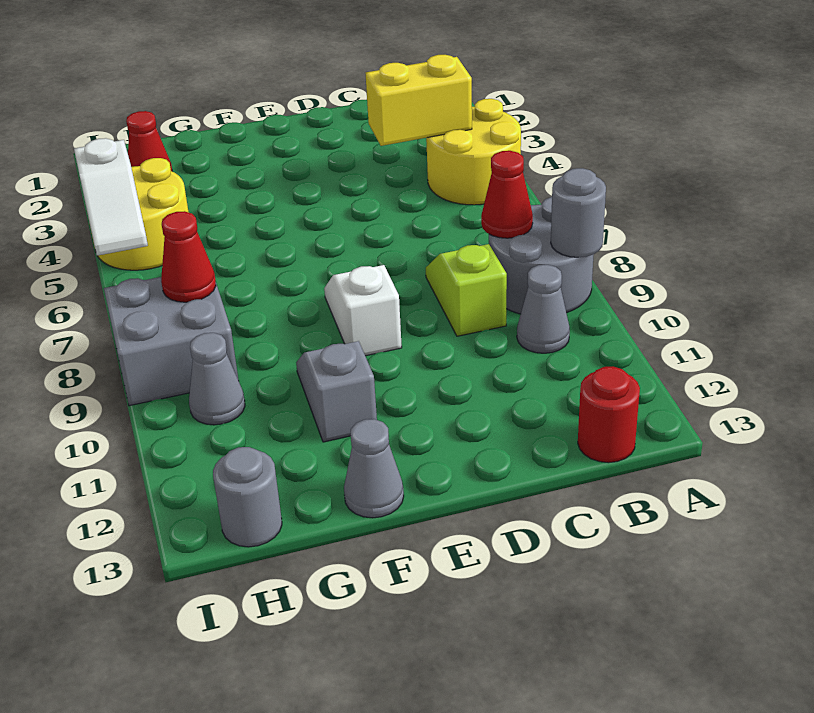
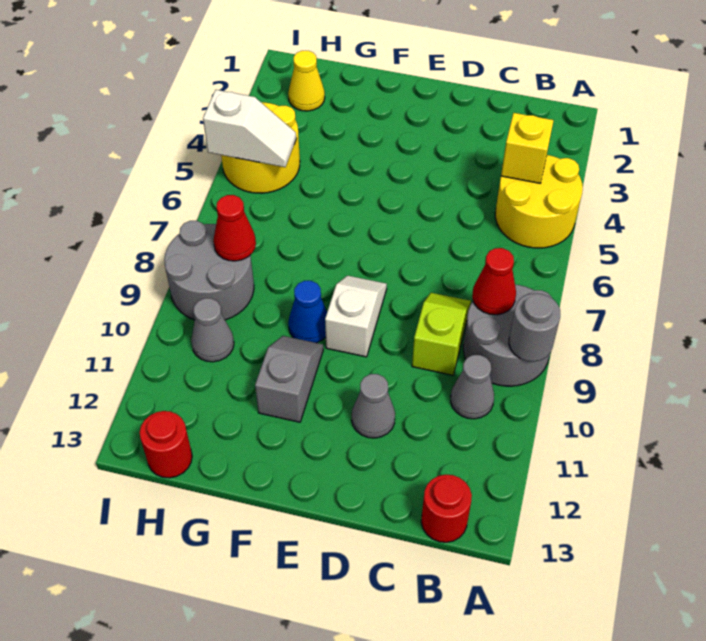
yellow brick B4:C4 level 2 -> yellow brick B4 level 2
none -> blue cone F9 level 1
grey cone F13 level 1 -> grey cone D11 level 1
red cone H2 level 1 -> yellow cone H2 level 1
grey brick H8:I9 level 1 -> grey round brick H8:I9 level 1
grey round brick H13 level 1 -> red round brick H13 level 1
white slope I5:I6 level 2 top 5 -> white slope H5:I5 level 2 top I

